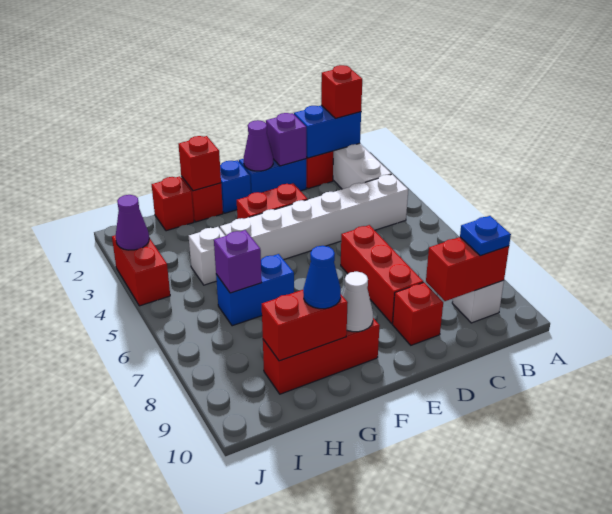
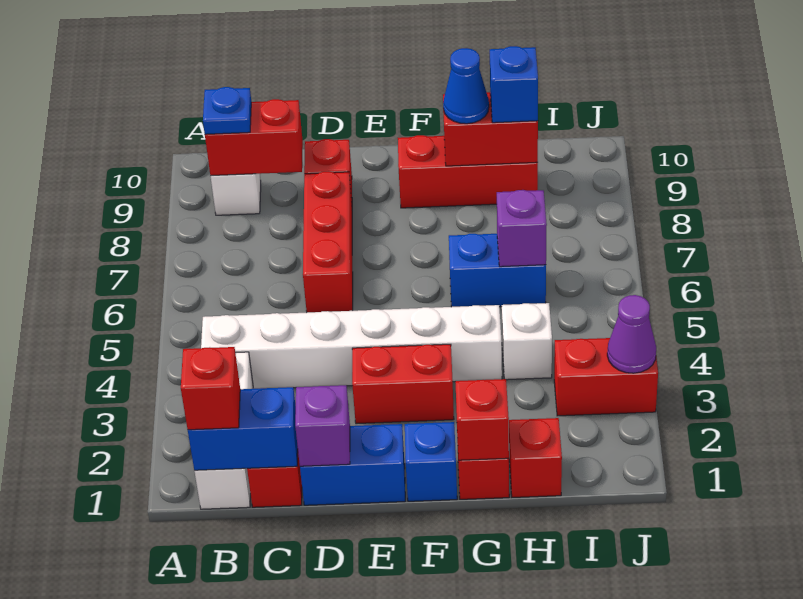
purple cone E1 level 2 -> none
white cone F9 level 2 -> none
none -> blue brick H9 level 3
red brick J3:J4 level 1 -> red brick I3:J3 level 1

